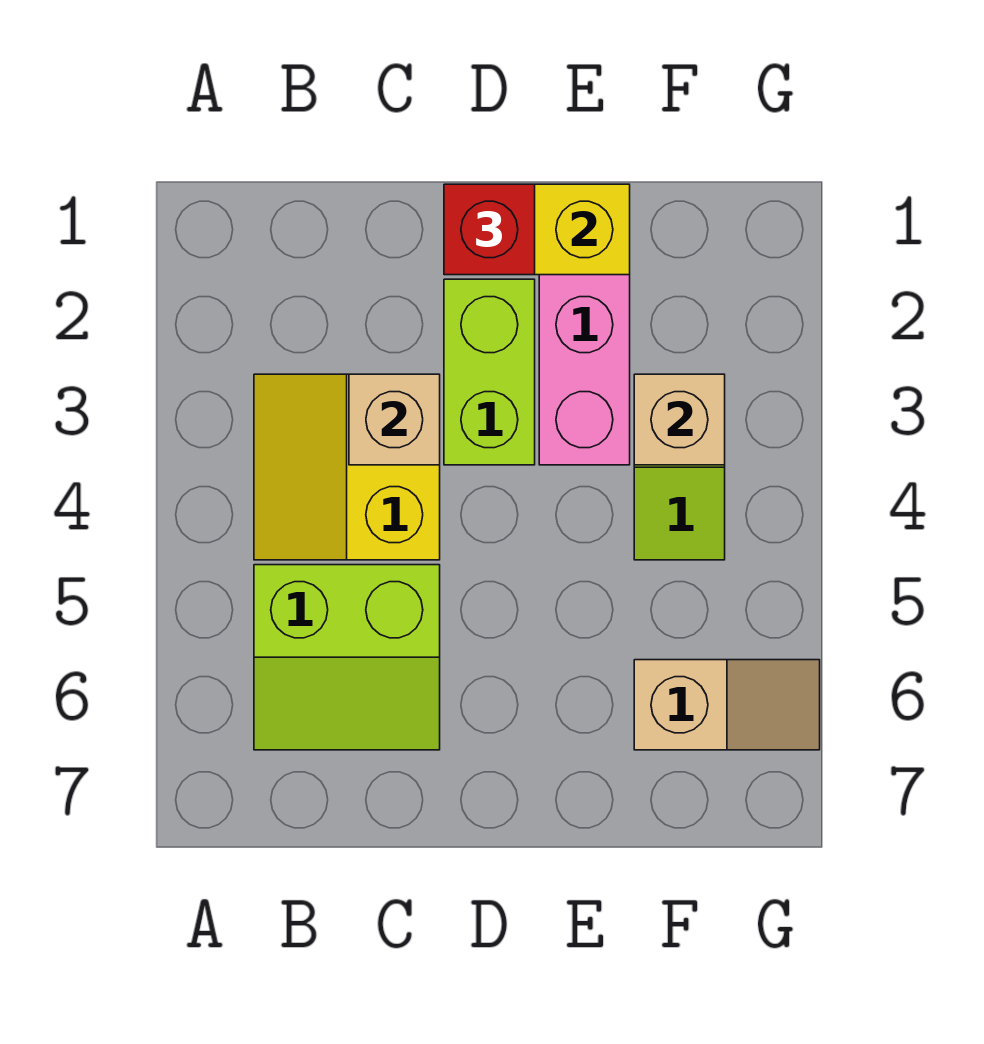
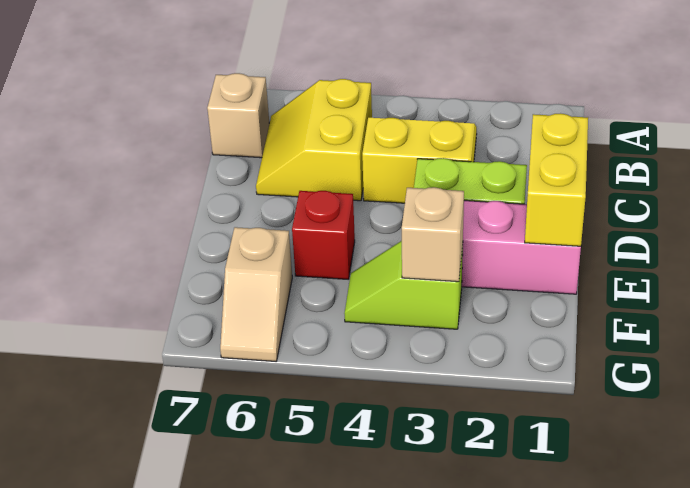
lime slope B5:C6 level 1 top 5 -> yellow slope B5:C6 level 1 top 5
tan brick C3 level 2 -> tan brick B7 level 1
red brick D1 level 3 -> red brick E5 level 1

